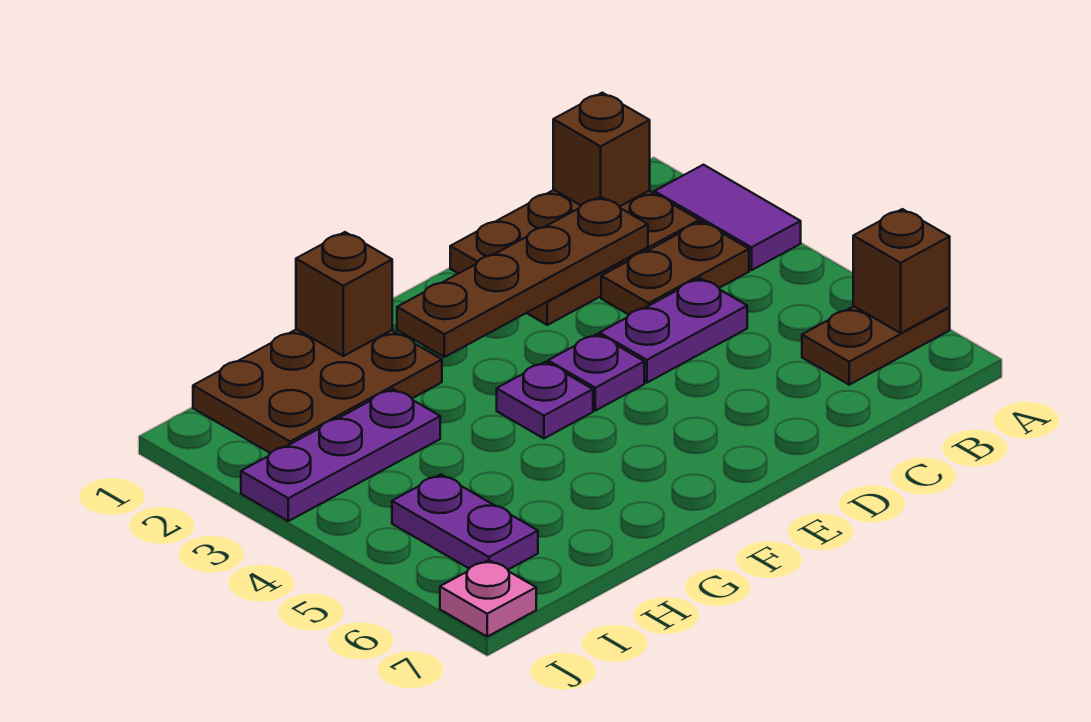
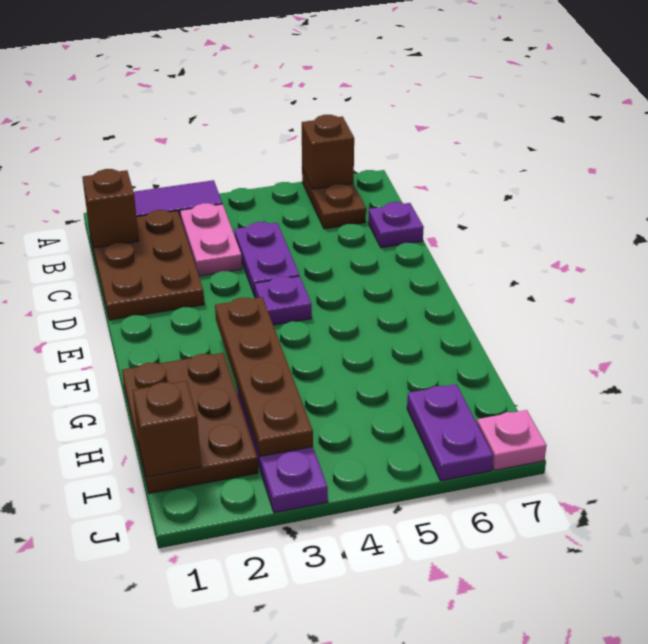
brown plate B3:C3 level 1 -> pink plate B3:C3 level 1
brown plate C2:F2 level 2 -> brown plate F3:I3 level 2
purple plate F4 level 1 -> purple plate C7 level 1
brown brick G1 level 2 -> brown brick I1 level 2
purple plate I5:I6 level 1 -> purple plate I6:J6 level 1

